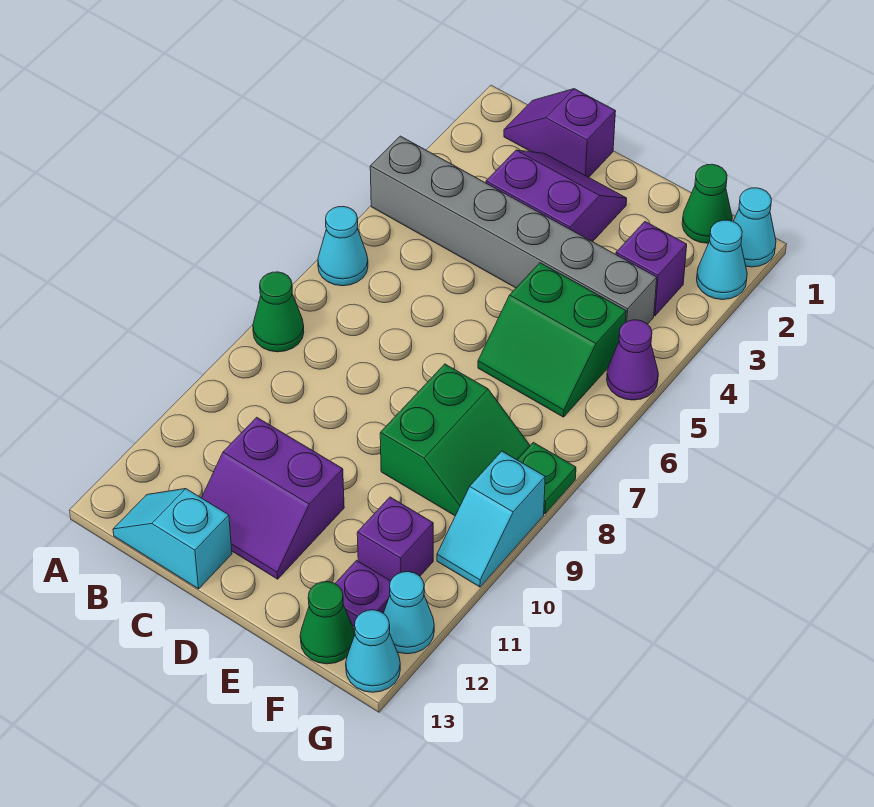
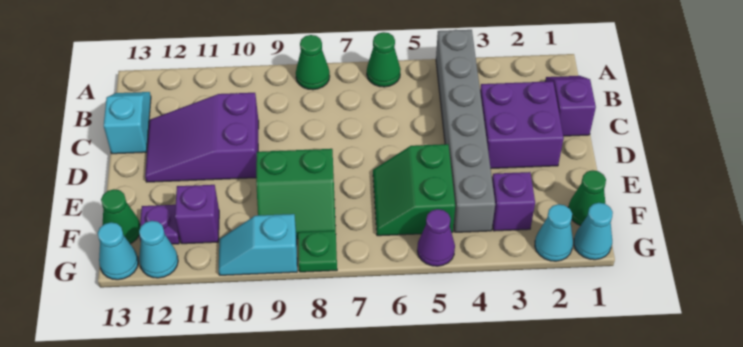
cyan cone A6 level 1 -> green cone A6 level 1
purple slope C2:D3 level 1 top 3 -> purple brick C2:D3 level 1
purple slope C11:D12 level 1 top 11 -> purple slope C10:D12 level 1 top 10

